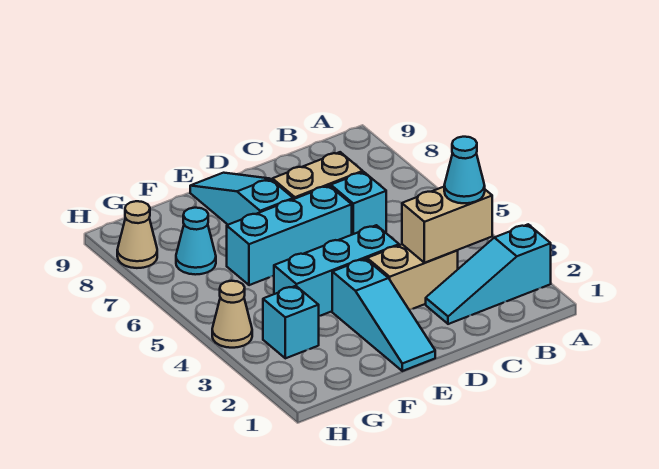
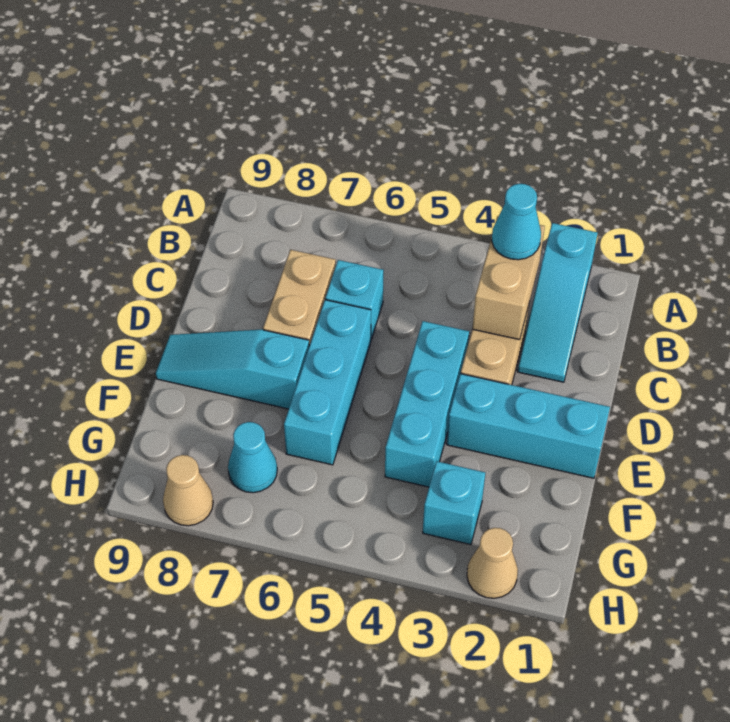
cyan slope E1:E3 level 1 top 3 -> cyan brick E1:E3 level 1
tan cone H4 level 1 -> tan cone H2 level 1

